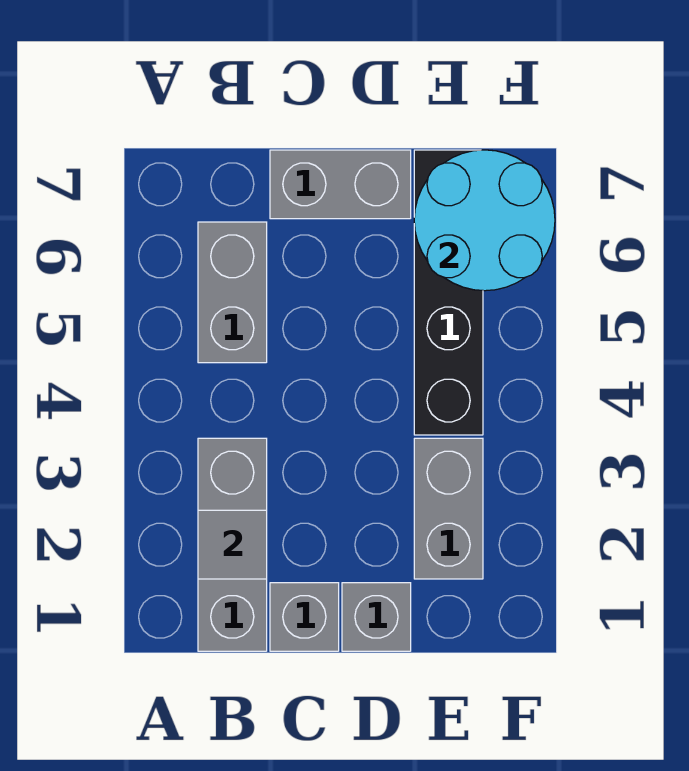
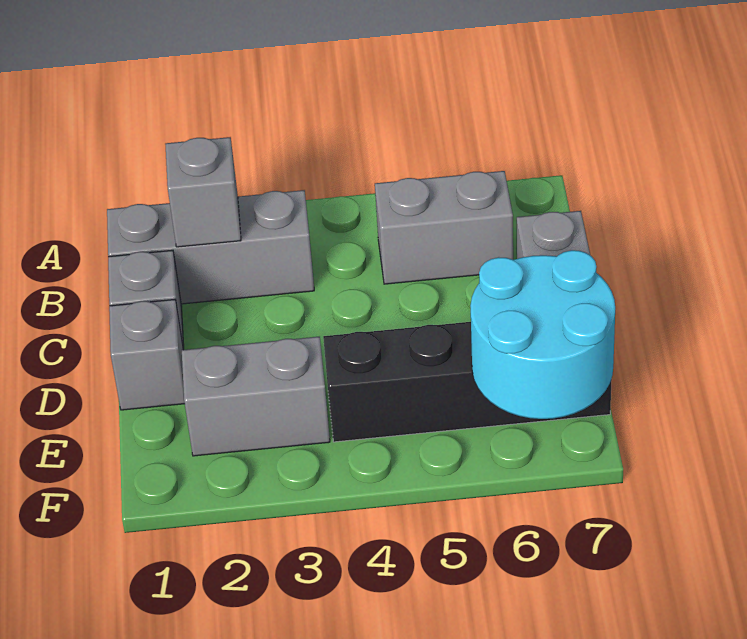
grey tile B2 level 2 -> grey brick B2 level 2

